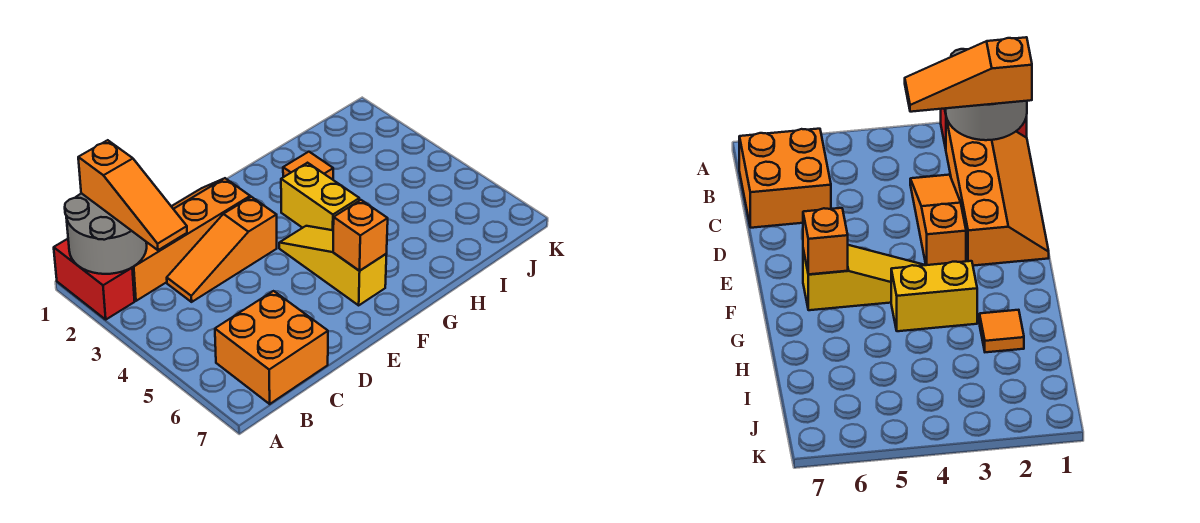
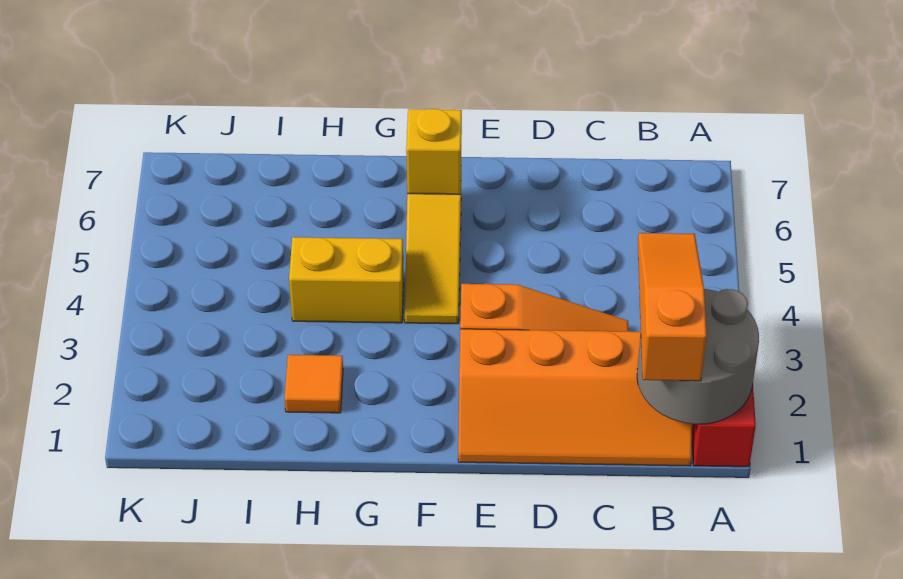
orange brick B6:C7 level 1 -> none
orange brick F6 level 2 -> yellow brick F6 level 2
yellow brick G3:G4 level 1 -> yellow brick G4:H4 level 1

